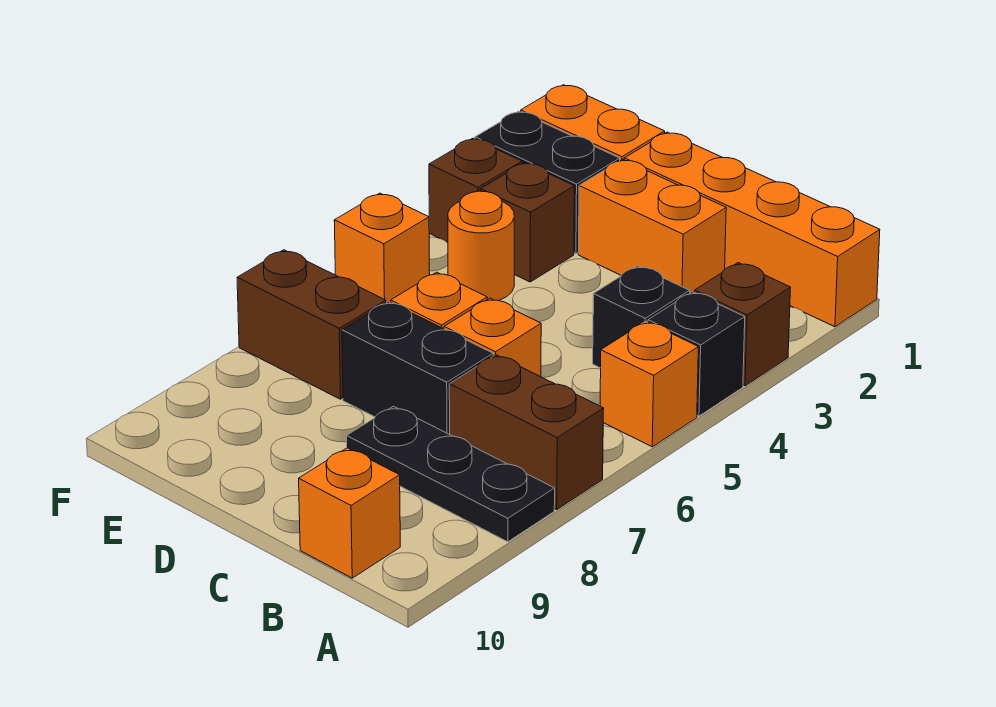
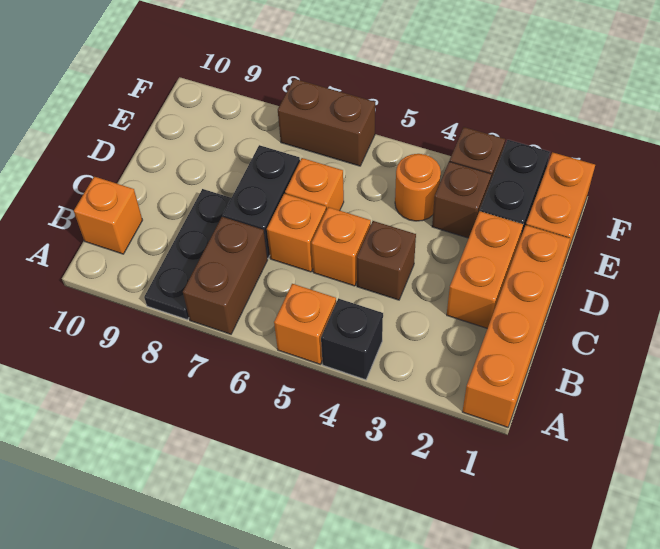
brown brick A3 level 1 -> brown brick C4 level 1
black brick B4 level 1 -> none
brown brick E7:F7 level 1 -> brown brick F6:F7 level 1
orange brick F5 level 1 -> orange brick C5 level 1

